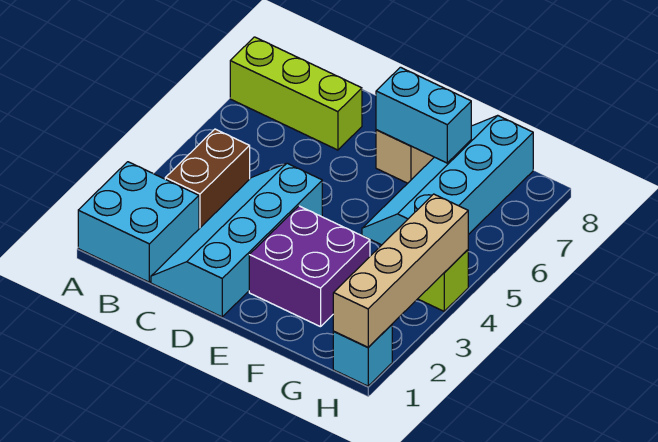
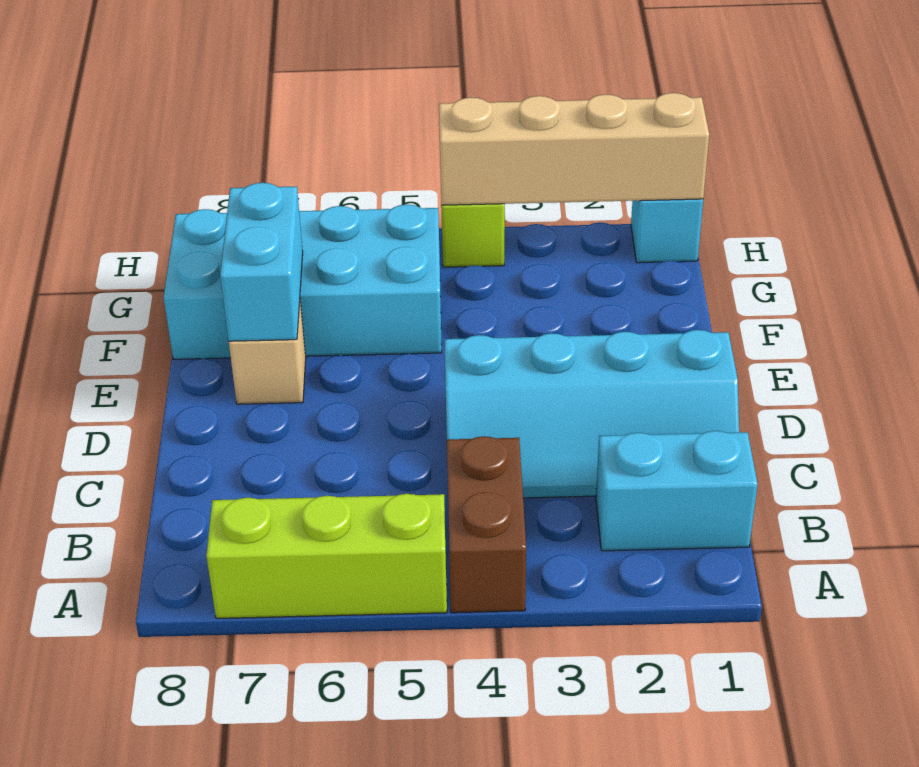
cyan brick A1:B2 level 1 -> cyan brick B1:B2 level 1
lime brick A7:C7 level 1 -> lime brick A5:A7 level 1
brown brick B3:B4 level 1 -> brown brick A4:B4 level 1
purple brick E2:F3 level 1 -> none
cyan slope F5:G8 level 1 top G -> cyan brick F5:G8 level 1

